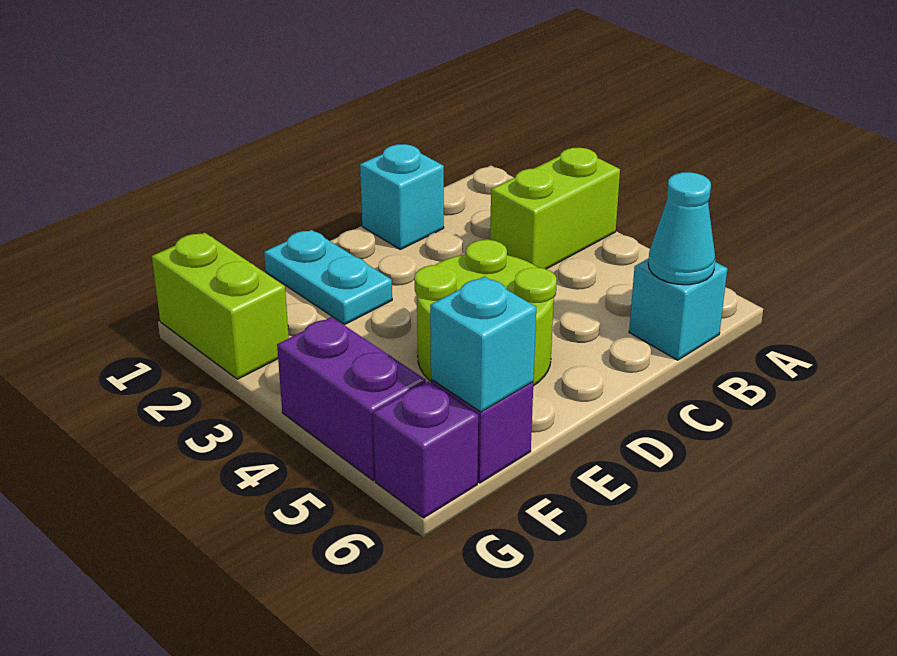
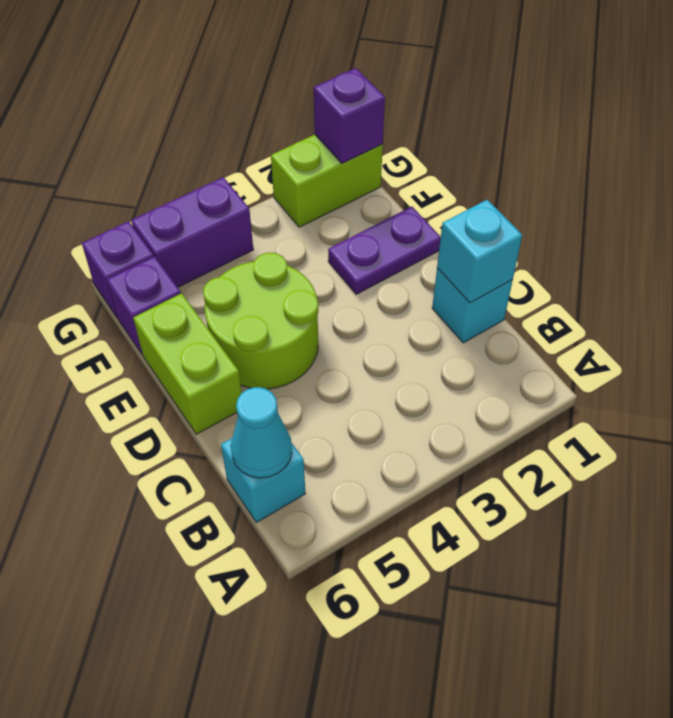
lime brick A3:B3 level 1 -> lime brick D6:E6 level 1
cyan plate E1:E2 level 1 -> purple plate E1:E2 level 1
cyan brick F6 level 2 -> cyan brick C1 level 2
none -> purple brick G1 level 2

